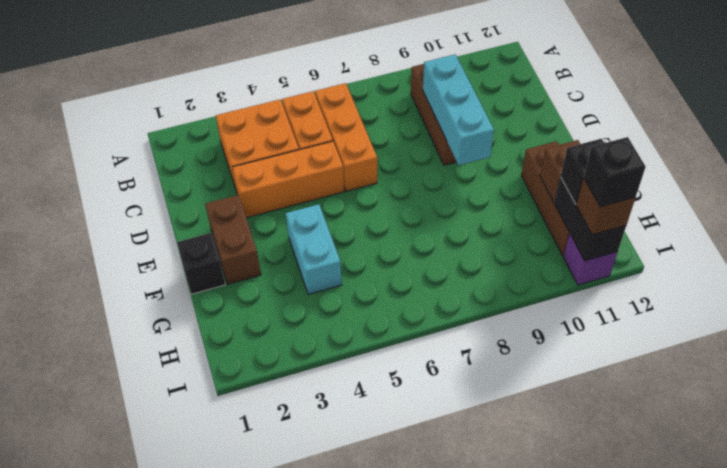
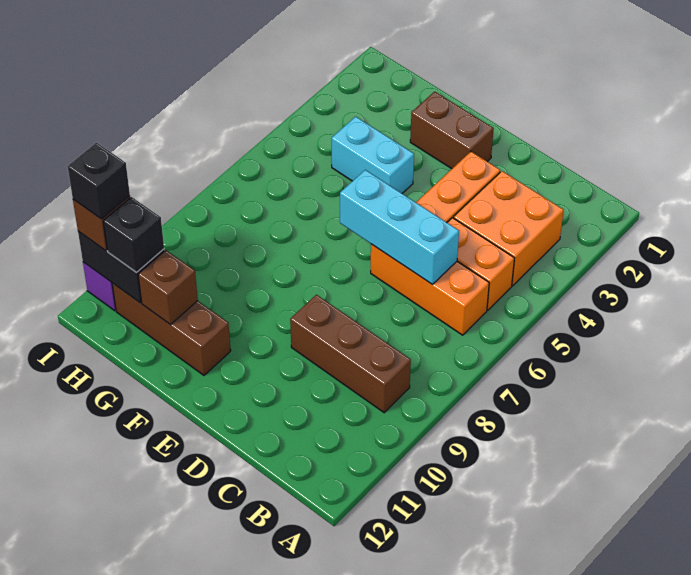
cyan brick C9:E9 level 2 -> cyan brick C6:E6 level 2
black brick F1 level 1 -> none

